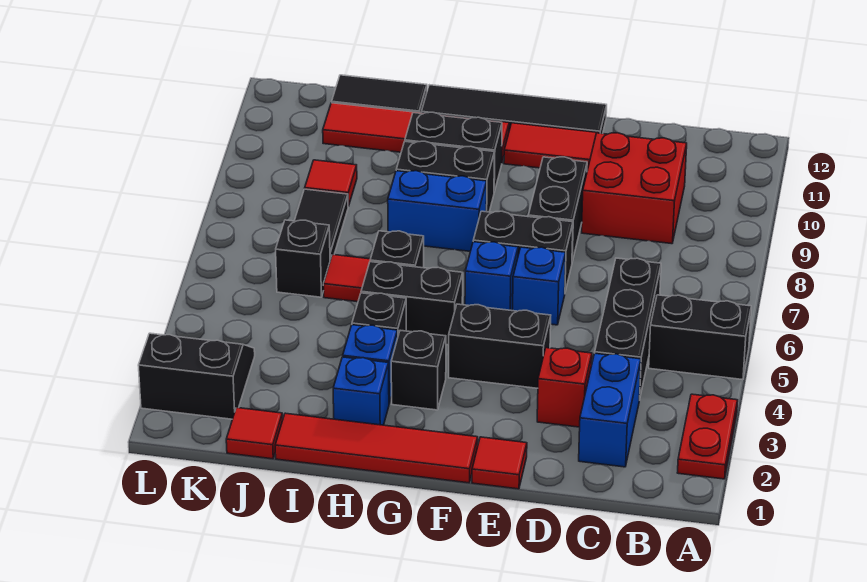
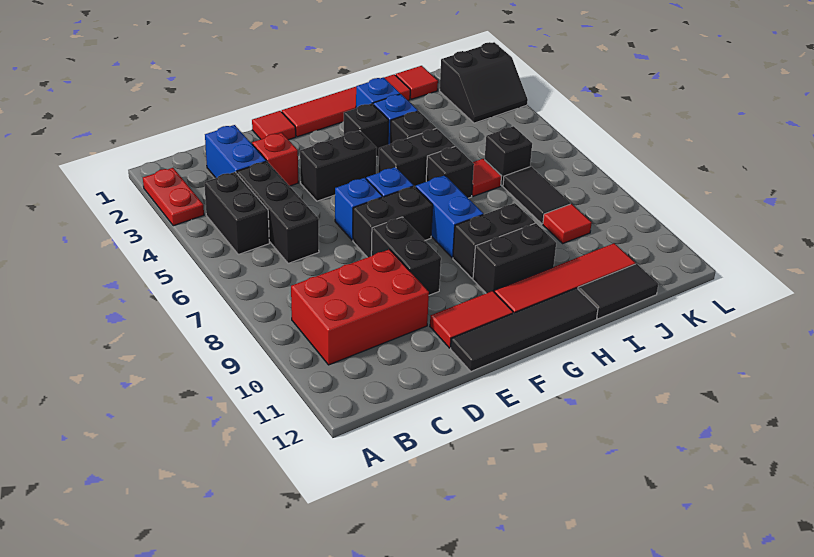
black brick A5:B5 level 1 -> black brick B4:B5 level 1
red brick C9:D10 level 1 -> red brick B9:D10 level 1
blue brick G8:H8 level 1 -> blue brick G7:G8 level 1

